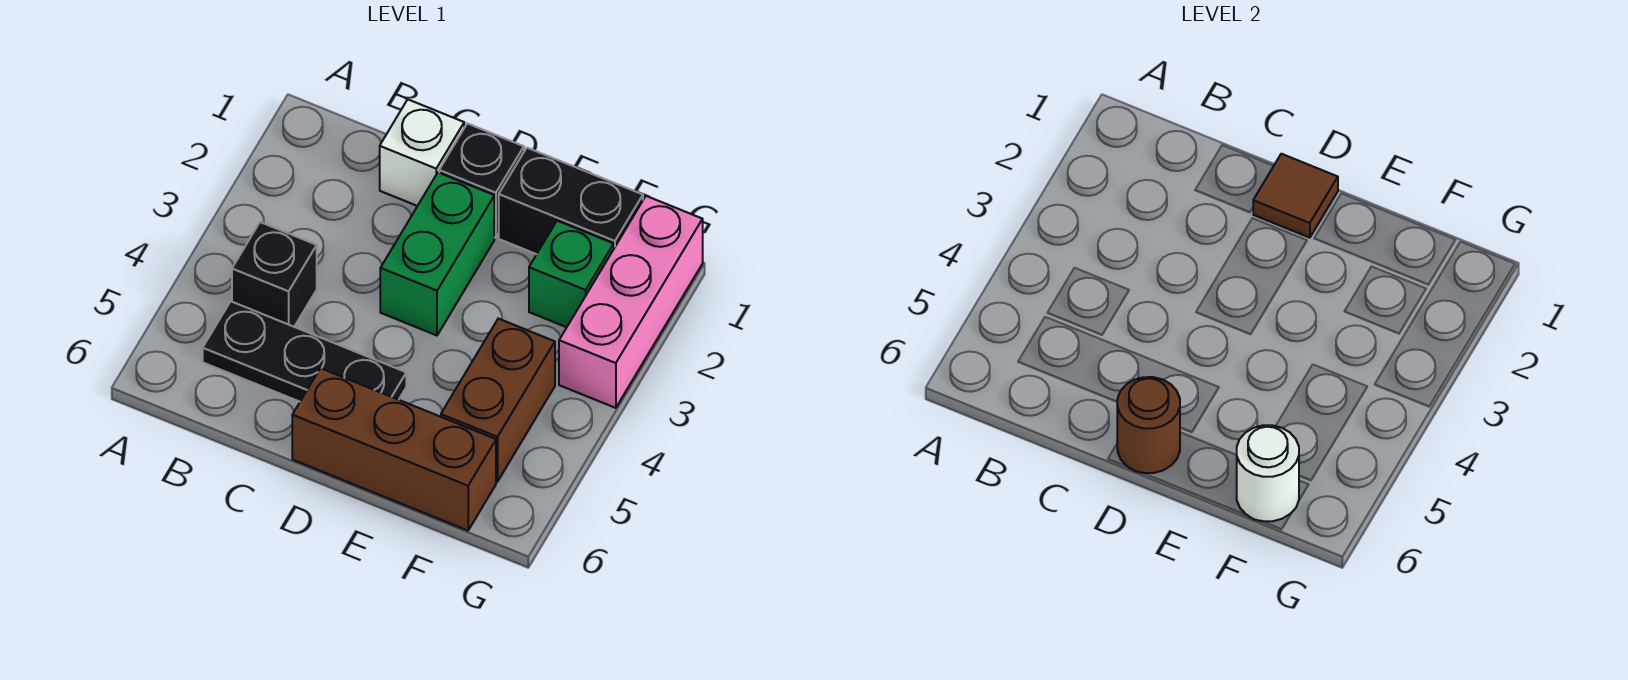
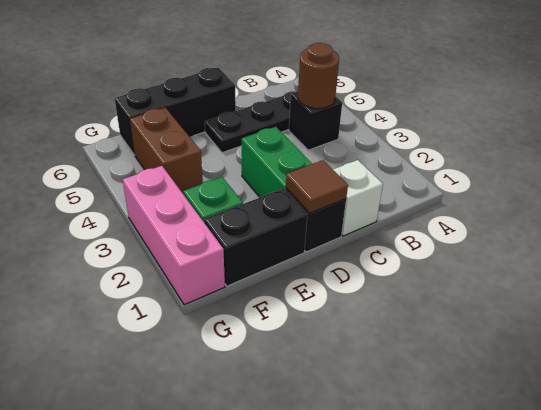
brown brick D6:F6 level 1 -> black brick D6:F6 level 1
brown round brick D6 level 2 -> brown round brick B4 level 2
white round brick F6 level 2 -> none

